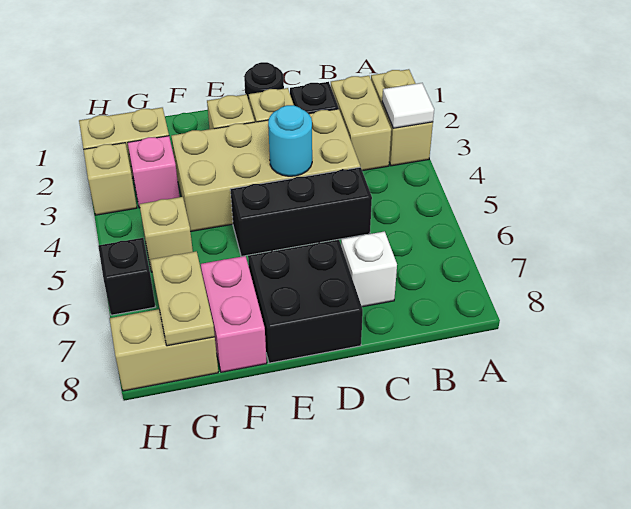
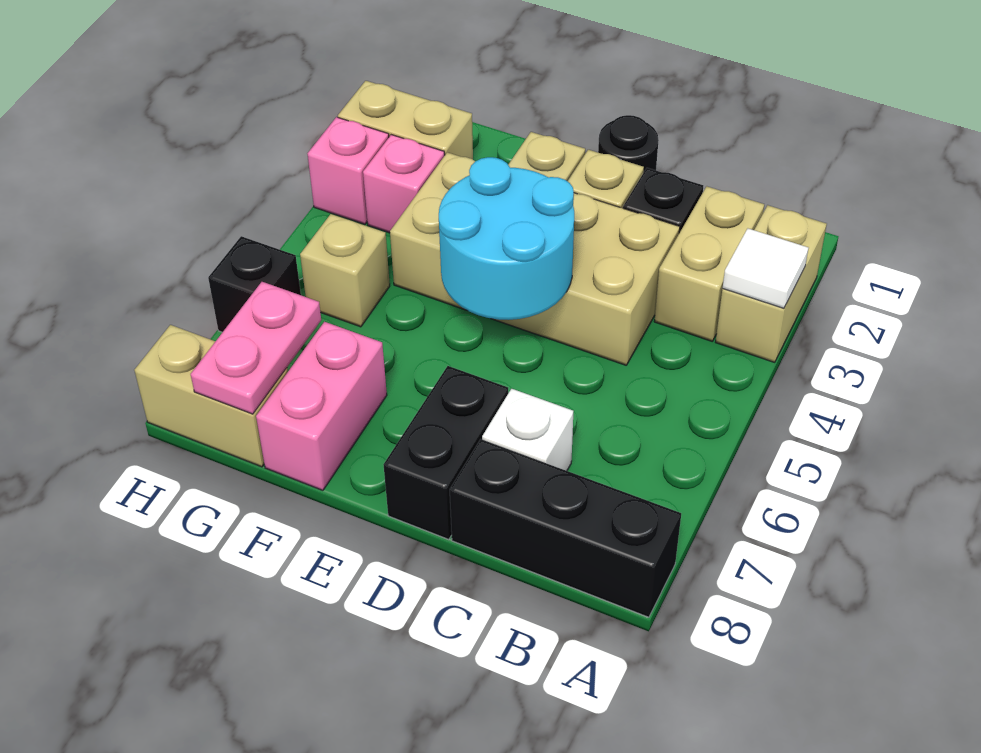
black brick C5:E5 level 1 -> black brick A8:C8 level 1
cyan round brick D4 level 2 -> cyan round brick D4:E5 level 2
black brick D7:E8 level 1 -> black brick D7:D8 level 1
tan plate G7:G8 level 2 -> pink plate G7:G8 level 2
tan brick H3 level 1 -> pink brick H3 level 1

